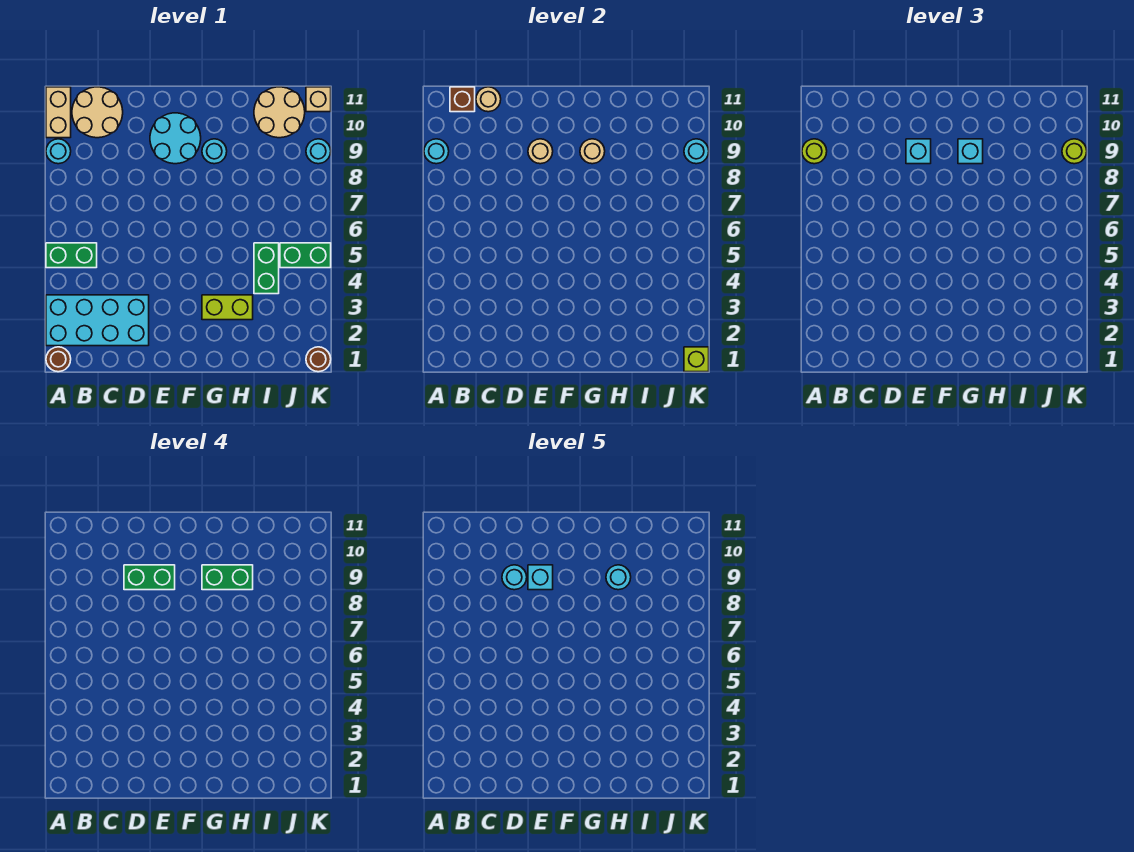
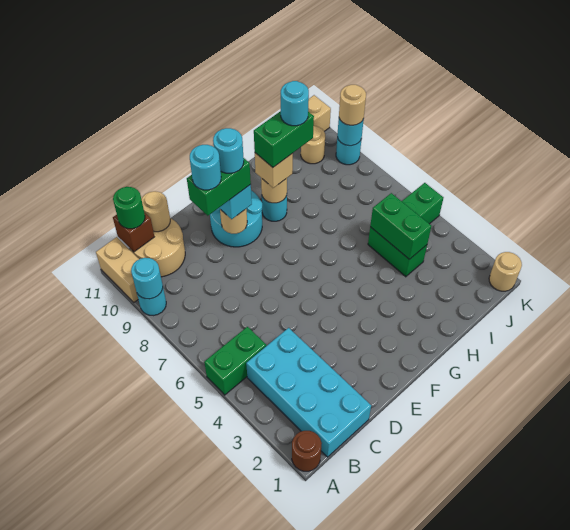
cyan brick A2:D3 level 1 -> cyan brick B1:C4 level 1
lime round brick A9 level 3 -> none
none -> green round brick B11 level 3
cyan brick E9 level 5 -> cyan round brick E9 level 5
lime brick G3:H3 level 1 -> none
cyan brick G9 level 3 -> tan brick G9 level 3
none -> green brick I4:I5 level 2
tan round brick I10:J11 level 1 -> tan round brick J10 level 1
brown round brick K1 level 1 -> tan round brick K1 level 1
lime brick K1 level 2 -> none
lime round brick K9 level 3 -> tan round brick K9 level 3

